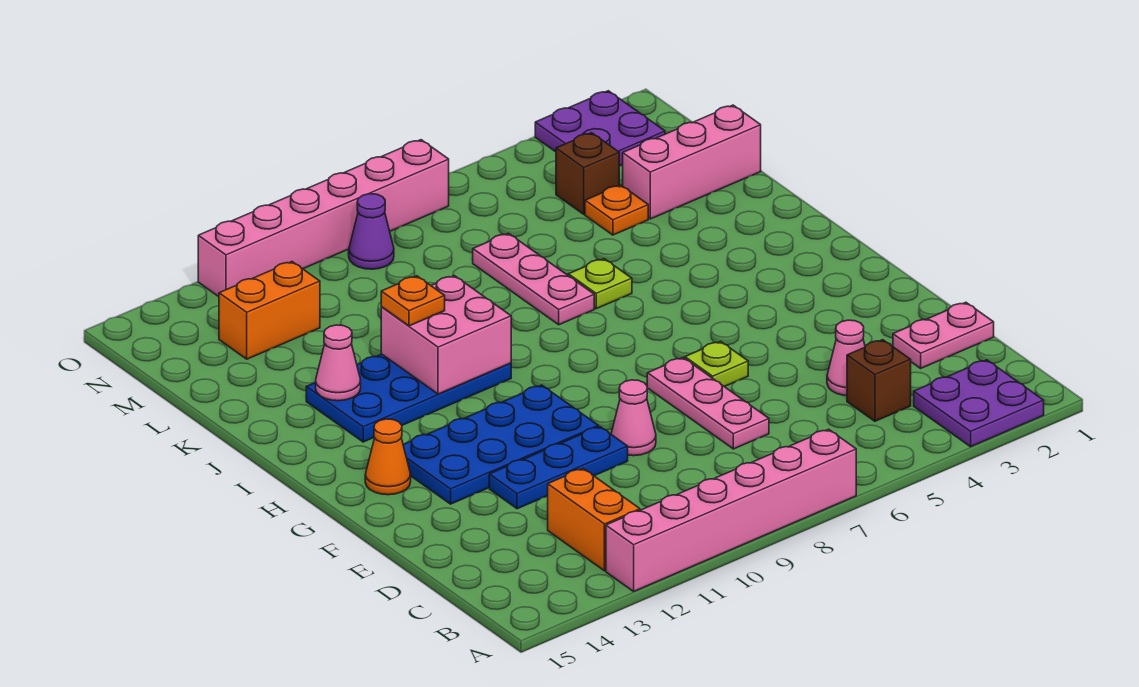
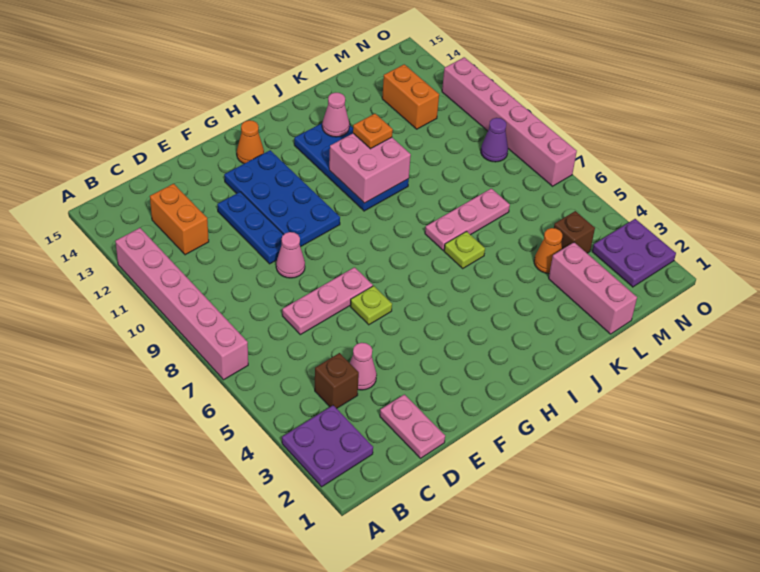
orange brick B12:C12 level 1 -> orange brick C12:C13 level 1
orange plate L4 level 1 -> orange cone L4 level 1

